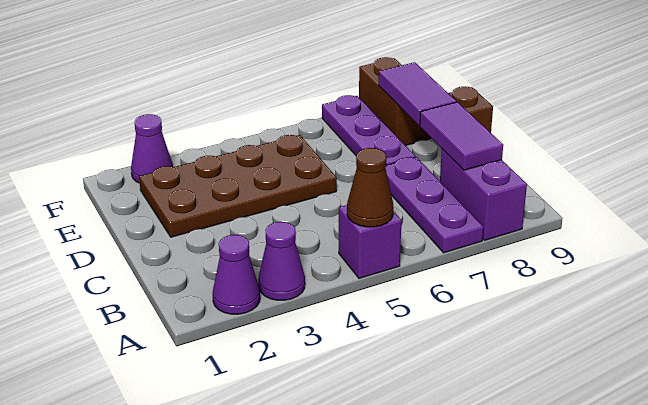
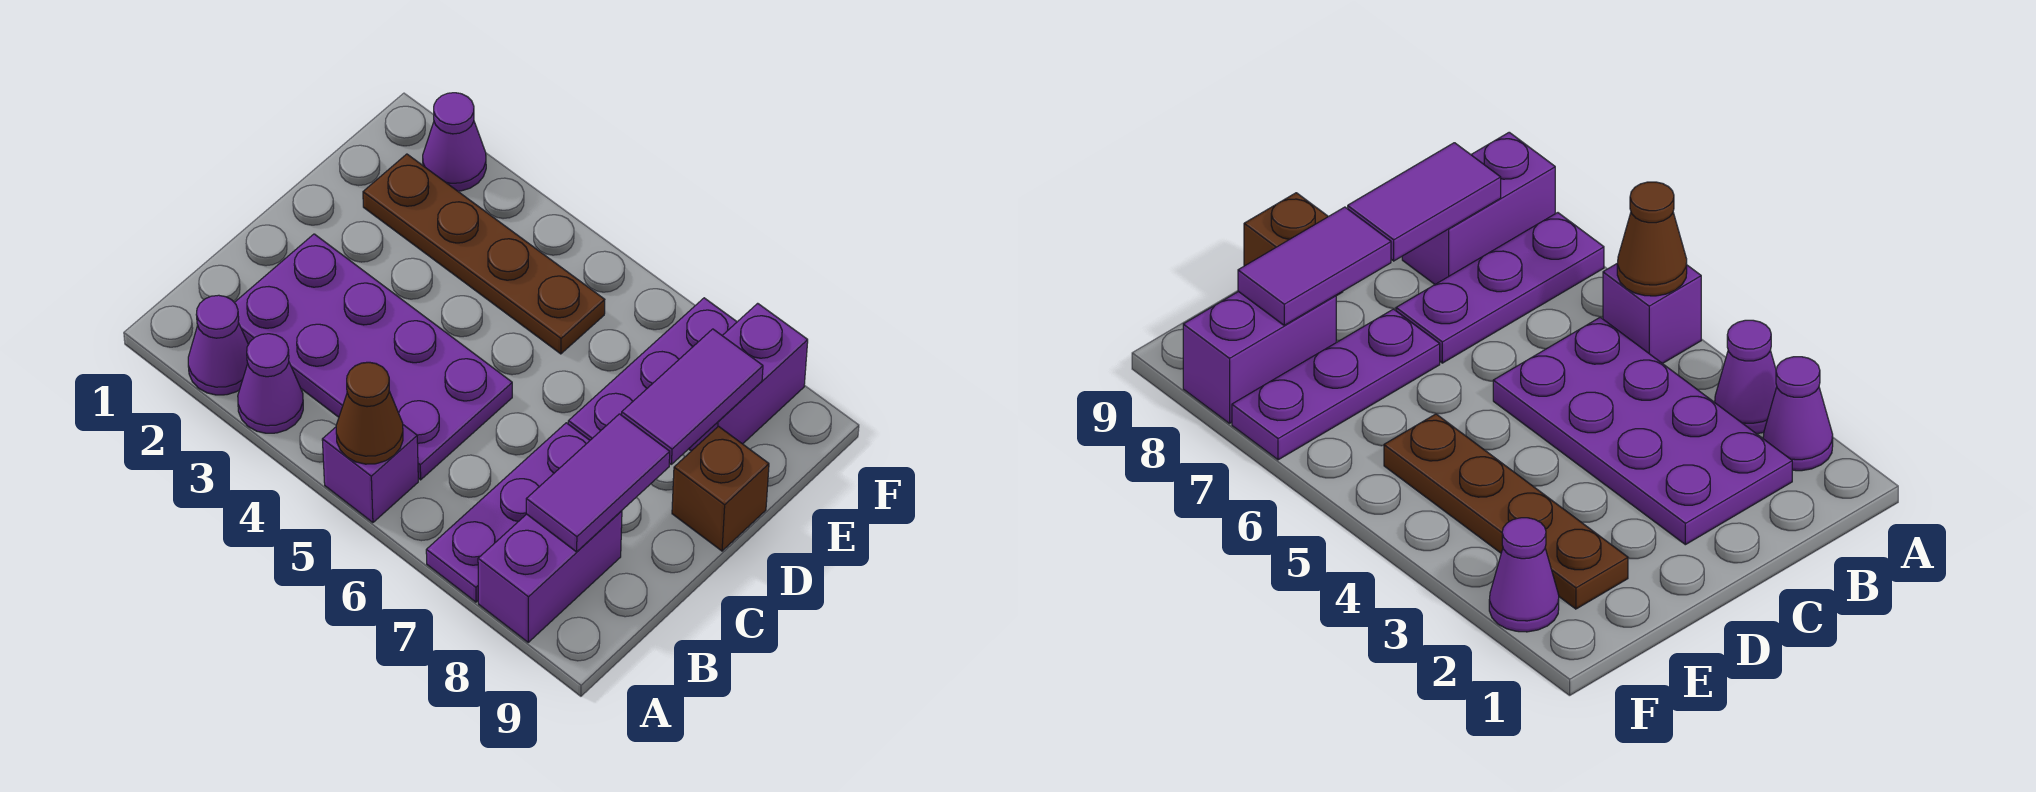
none -> purple plate B2:C5 level 1
brown plate D2:E5 level 1 -> brown plate E2:E5 level 1
brown brick E8:F8 level 1 -> purple brick E8:F8 level 1

